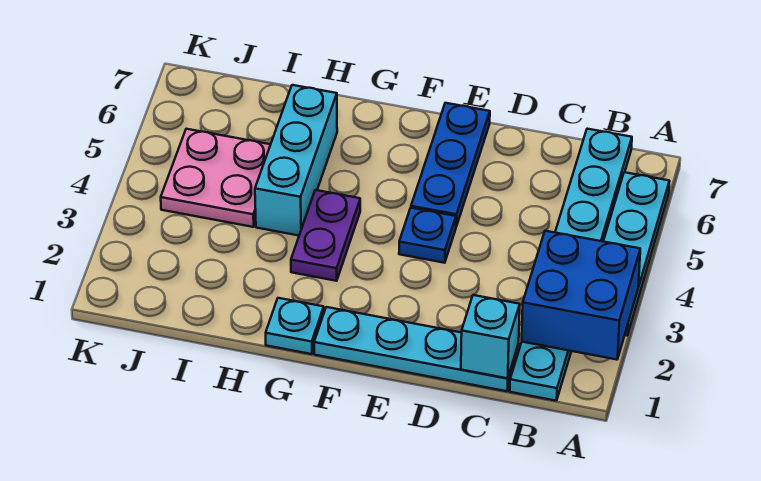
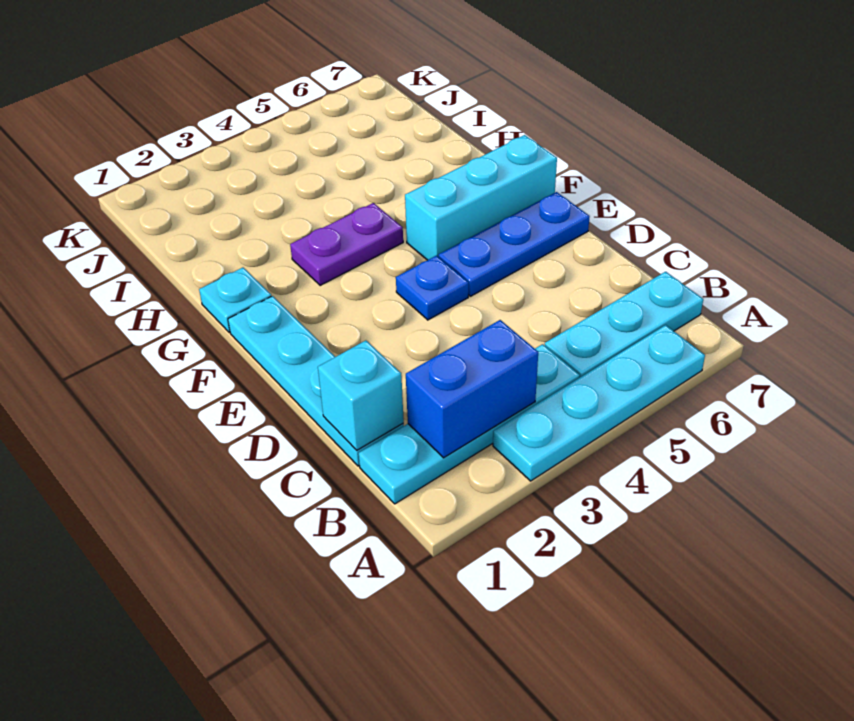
blue brick A2:B3 level 2 -> blue brick B2:B3 level 2
cyan brick H4:H6 level 1 -> cyan brick F5:F7 level 1
pink plate I4:J5 level 1 -> none

